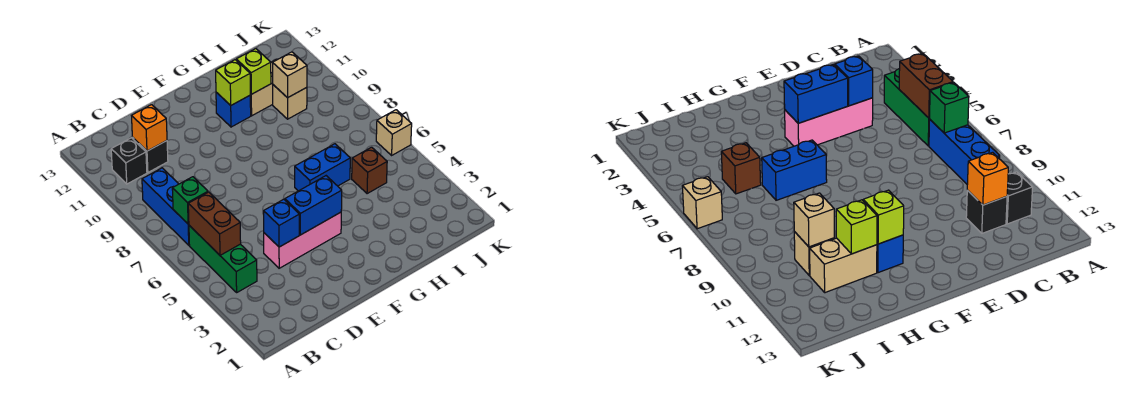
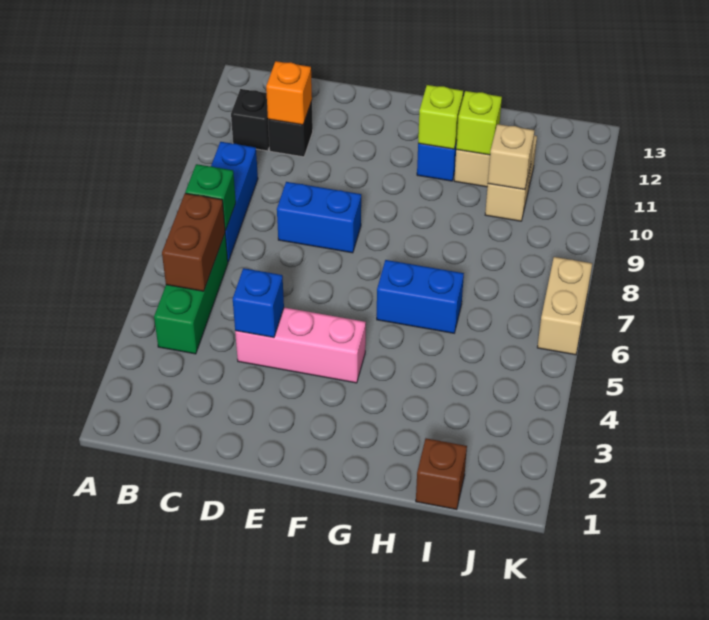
blue brick E4:F4 level 2 -> blue brick D8:E8 level 1
brown brick I5 level 1 -> brown brick I1 level 1
tan brick K6 level 1 -> tan brick K6:K7 level 1

